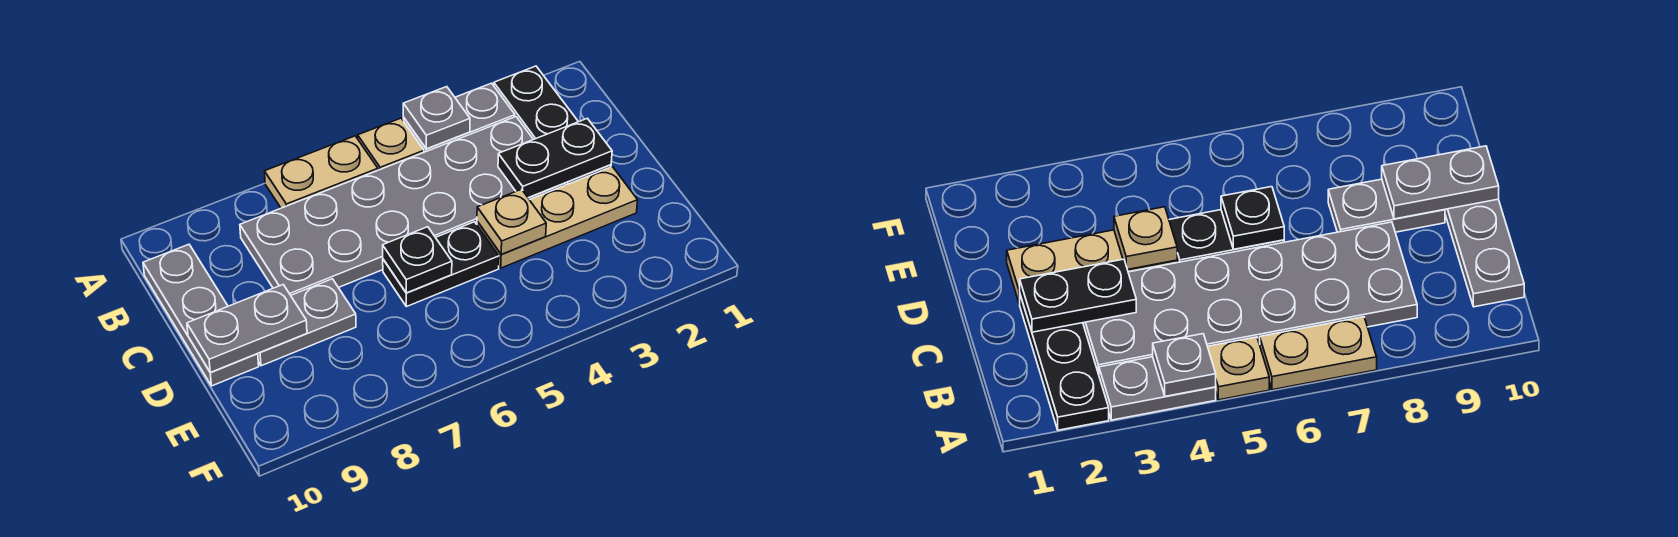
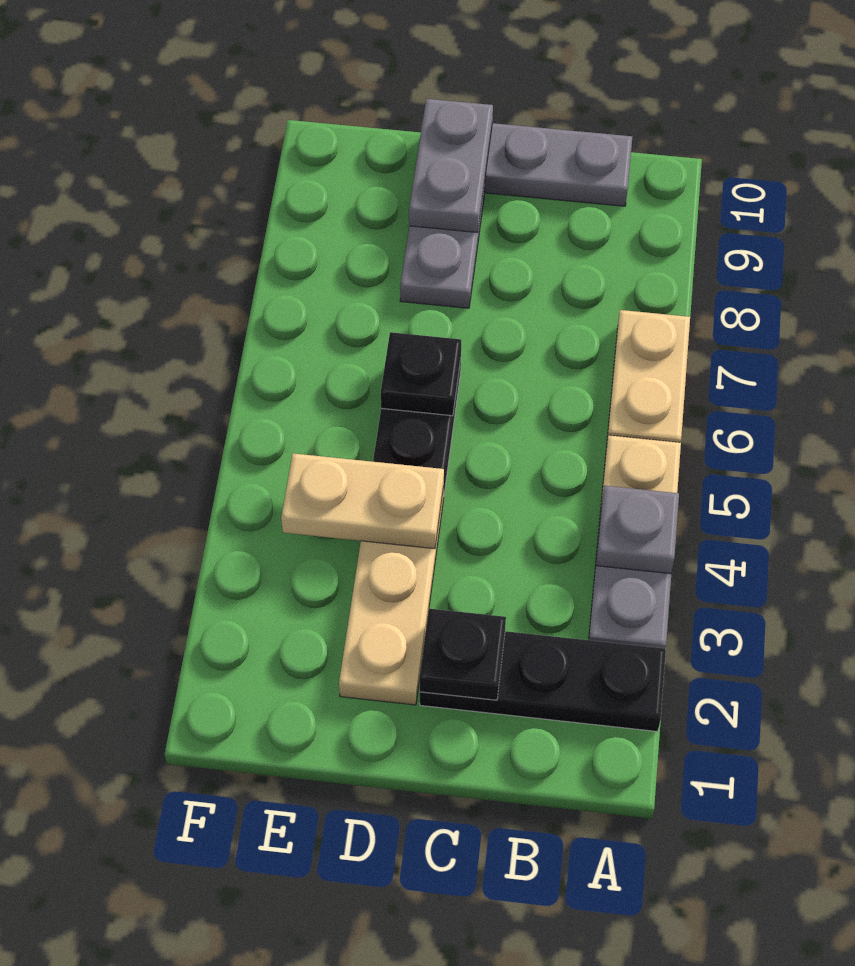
grey plate B3:C8 level 1 -> none
black plate C2:C3 level 2 -> black plate C2 level 2
tan plate D4 level 2 -> tan plate D4:E4 level 2

